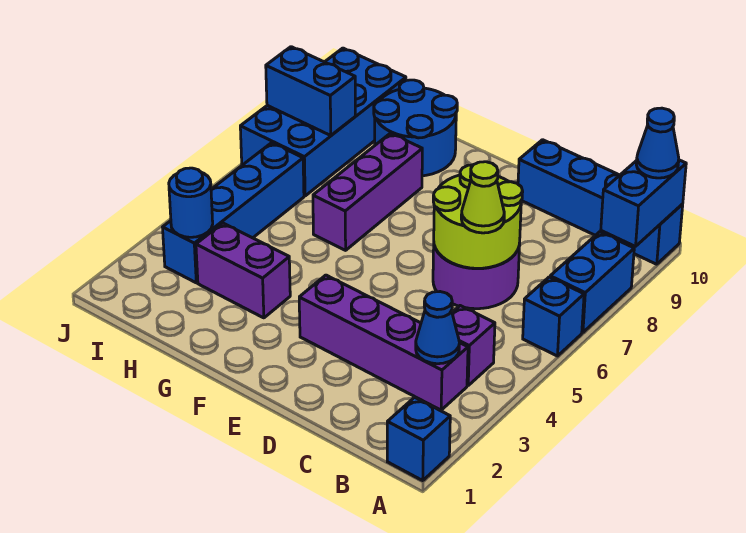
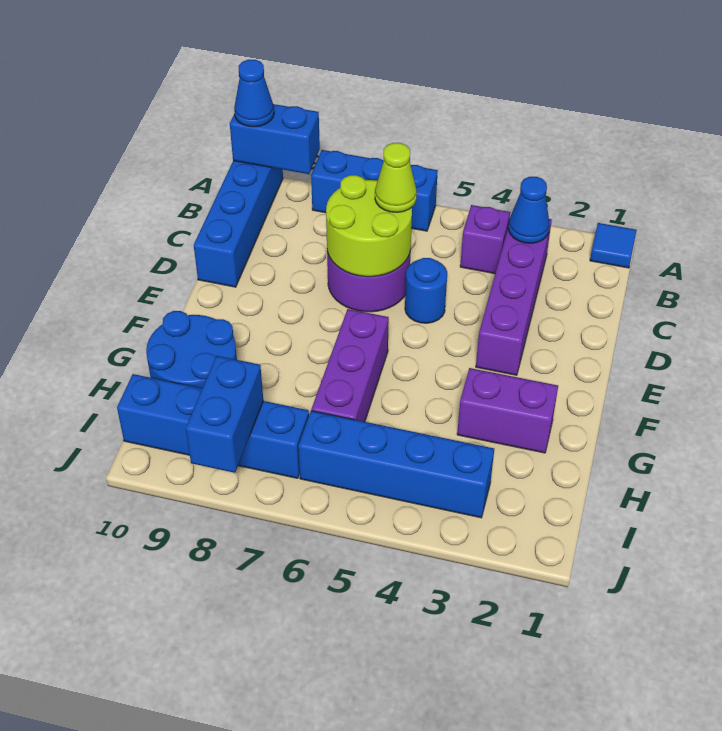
blue brick A1 level 1 -> blue tile A1 level 1
purple brick G3:H3 level 1 -> purple brick G2:G3 level 1
purple brick G6:G8 level 1 -> purple brick F6:H6 level 1
blue round brick I3 level 2 -> blue round brick D5 level 1
blue brick I7:J10 level 1 -> blue brick I7:I10 level 1

